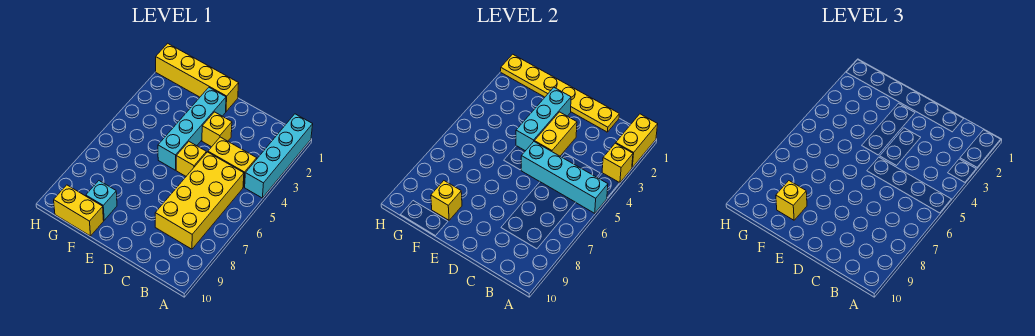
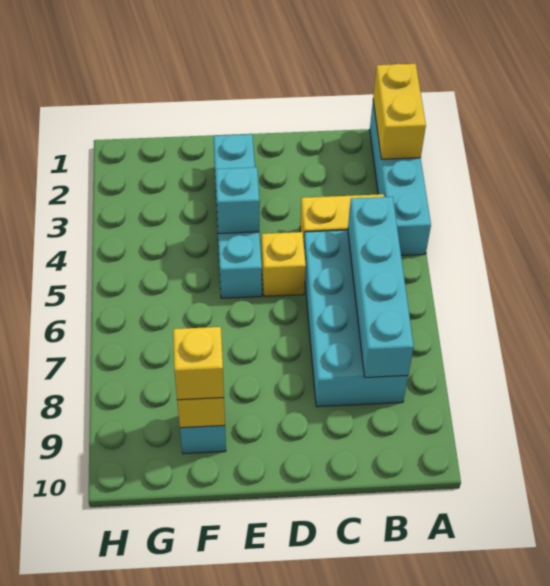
yellow brick A3 level 2 -> none
cyan brick A5:D5 level 2 -> cyan brick B5:B8 level 2
yellow brick B5:C8 level 1 -> cyan brick B5:C8 level 1
yellow plate C1:H1 level 2 -> none
yellow brick D3 level 1 -> none
yellow brick D3:D4 level 2 -> none
yellow brick E1:H1 level 1 -> none
cyan brick E2:E4 level 2 -> cyan brick E4 level 2
yellow brick F10:G10 level 1 -> none

